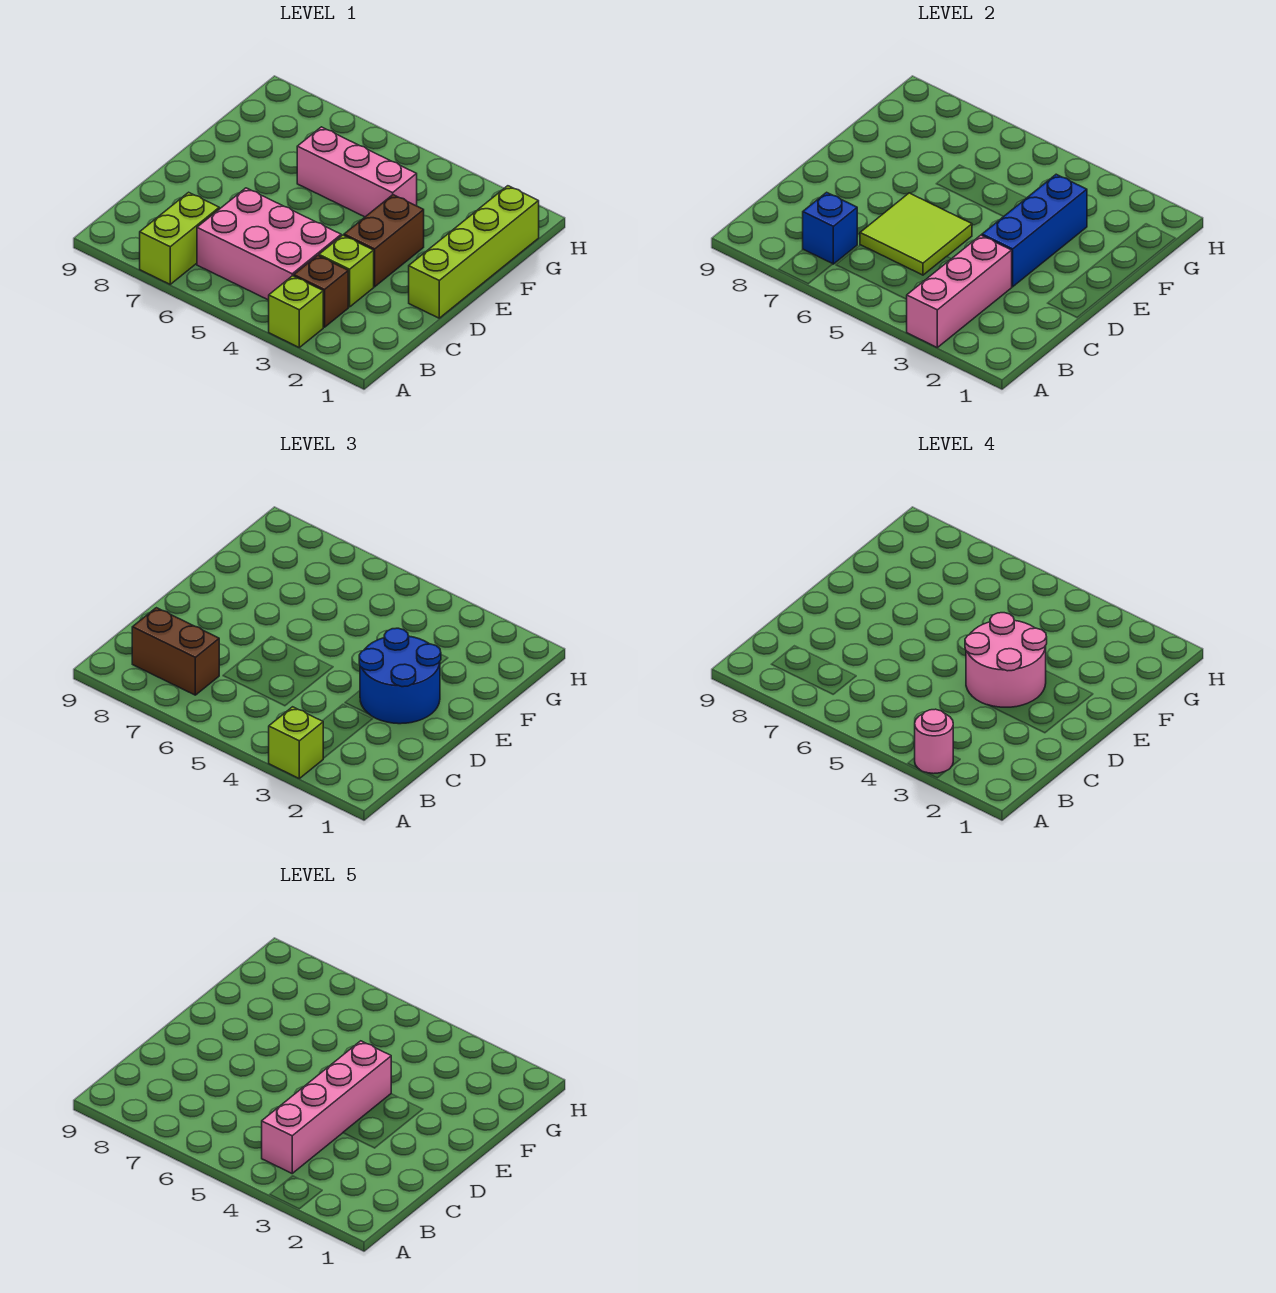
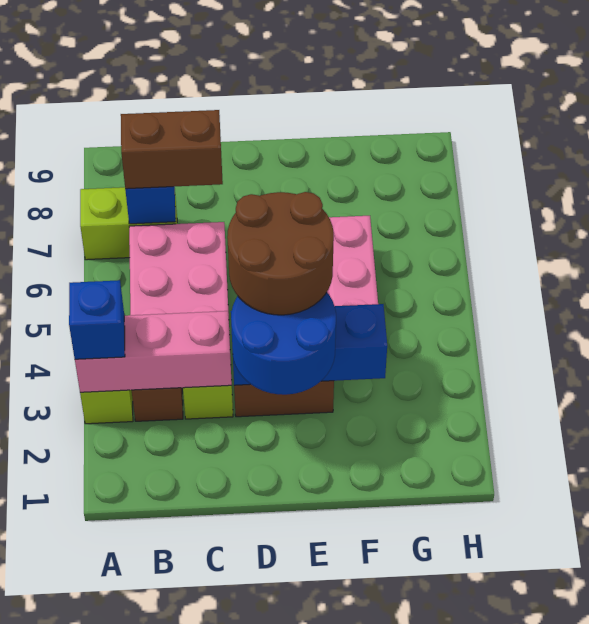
lime brick A3 level 3 -> blue brick A3 level 3
pink round brick A3 level 4 -> none
pink brick B4:E4 level 5 -> none
brown brick B7:B8 level 3 -> brown brick B7:C7 level 3
lime tile C5:D6 level 2 -> none
lime brick D1:G1 level 1 -> none
pink round brick D3:E4 level 4 -> brown round brick D3:E4 level 4

